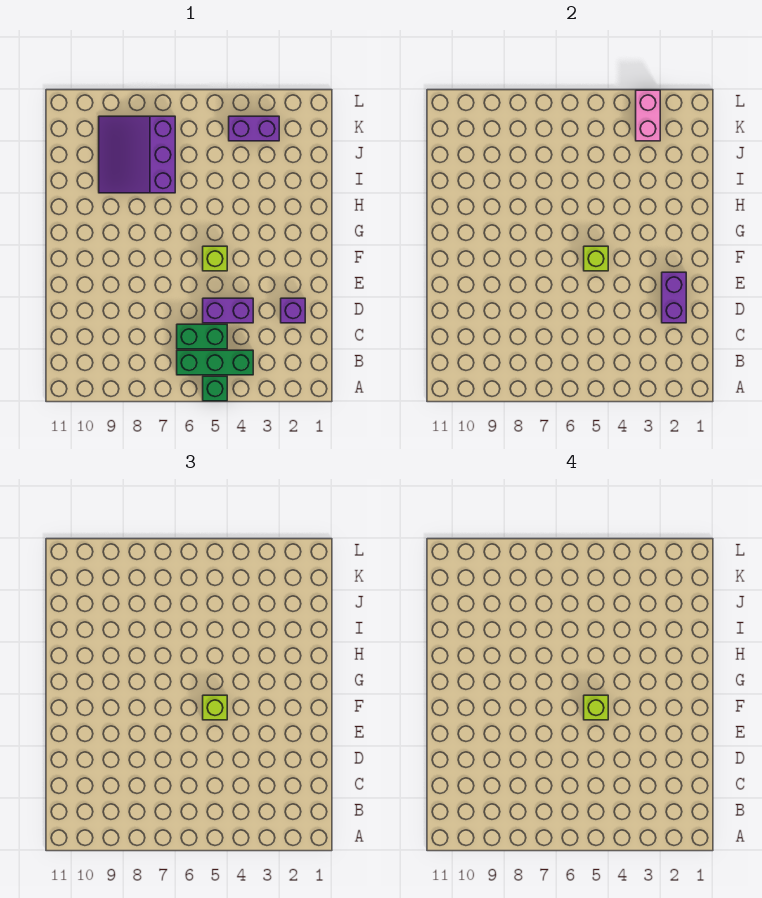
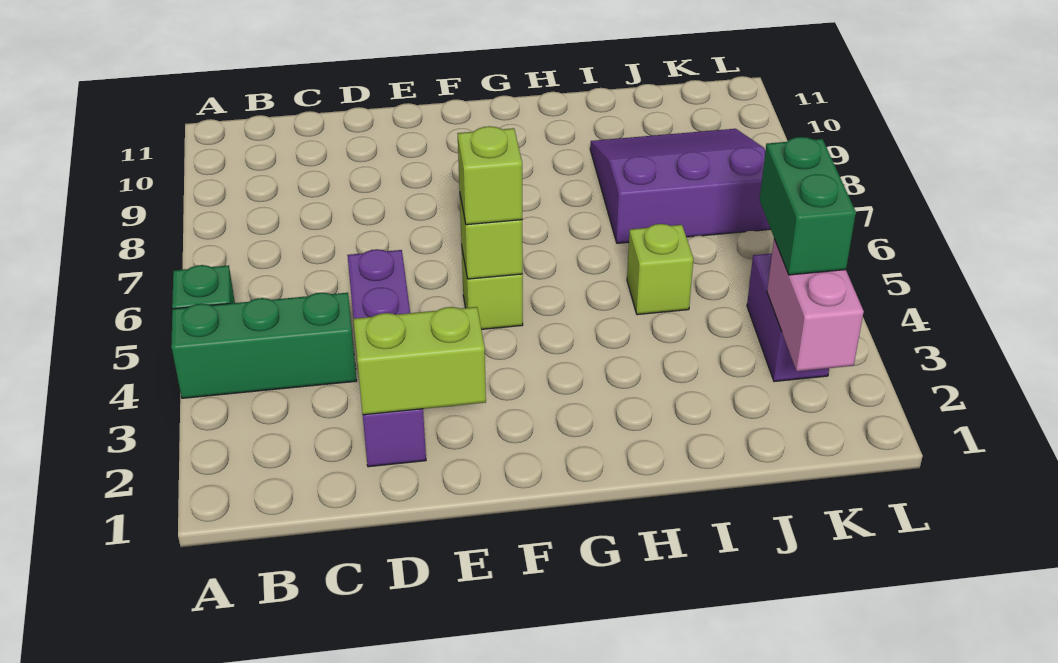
green brick B4:B6 level 1 -> green brick A4:C4 level 1
green brick C5:C6 level 1 -> green brick K3:K4 level 3
purple brick D2:E2 level 2 -> lime brick D2:E2 level 2
lime brick F5 level 4 -> lime brick I5 level 1
pink brick K3:L3 level 2 -> pink brick K2:K3 level 2

